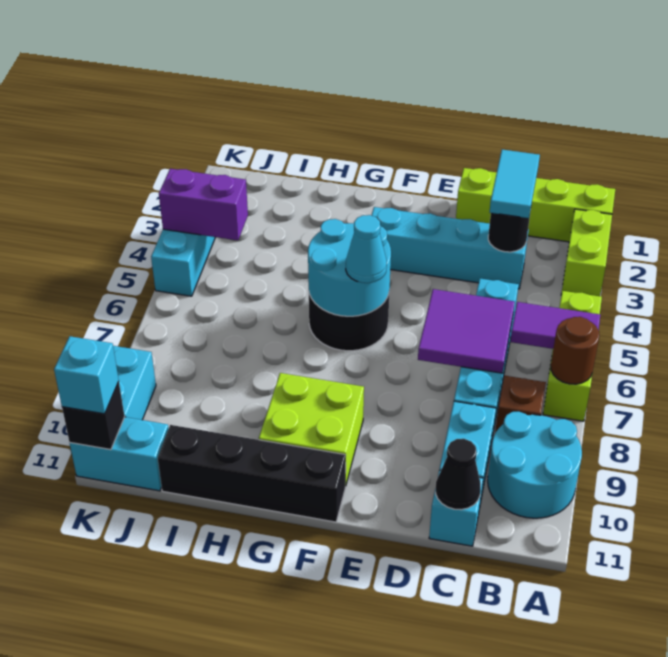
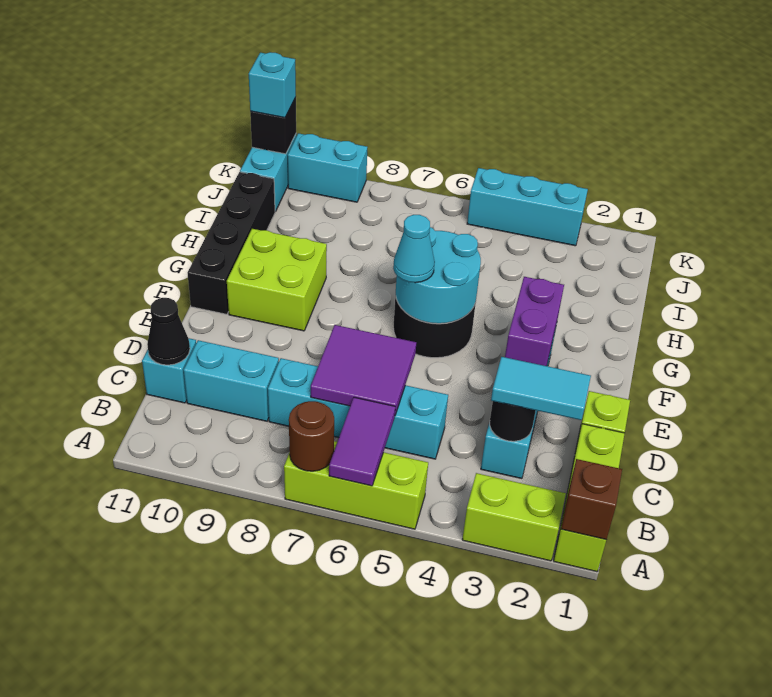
cyan round brick A9:B10 level 1 -> none
brown brick B8 level 1 -> brown brick A1 level 2
purple brick J4:K4 level 2 -> purple brick E3:F3 level 2

